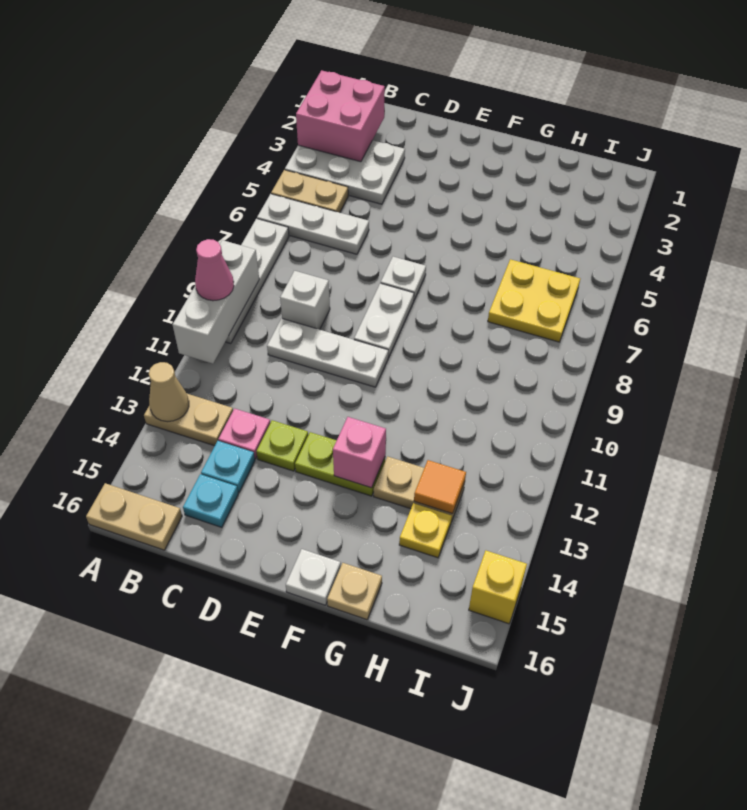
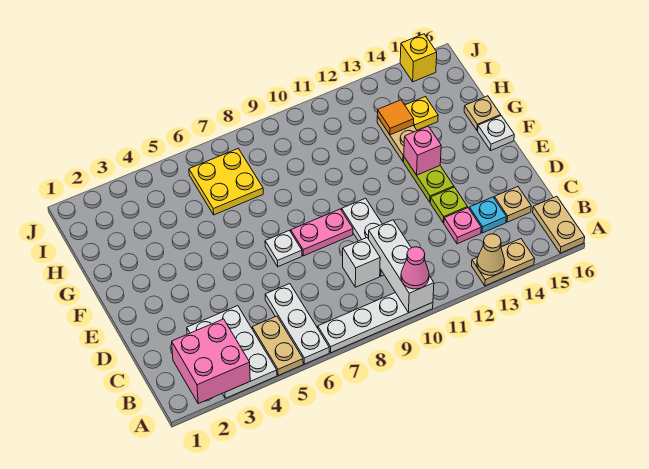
white brick A9:A11 level 2 -> white brick A10:C10 level 2
tan plate A13:B13 level 1 -> tan plate A13:A14 level 1
cyan plate C15 level 1 -> tan plate C15 level 1
white plate E8:E9 level 1 -> pink plate E8:E9 level 1

